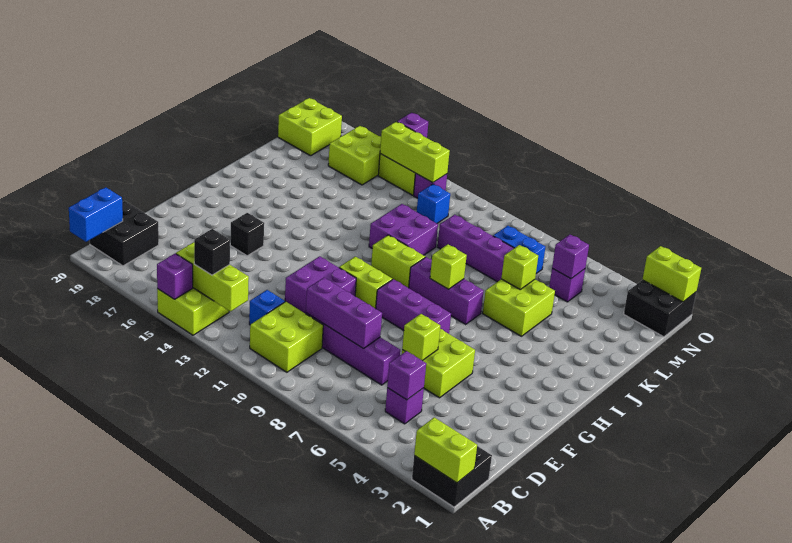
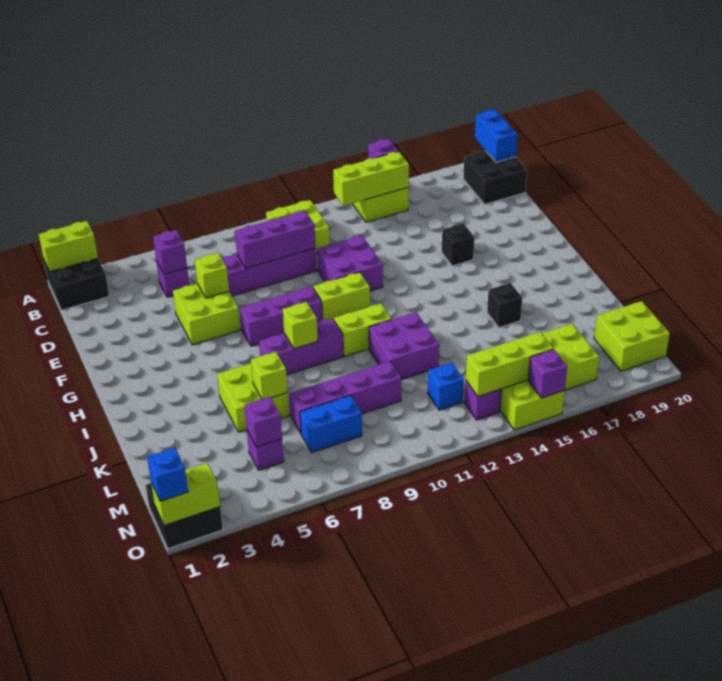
black brick B14 level 3 -> black brick J16 level 1
blue brick C12 level 1 -> blue brick O1 level 3

